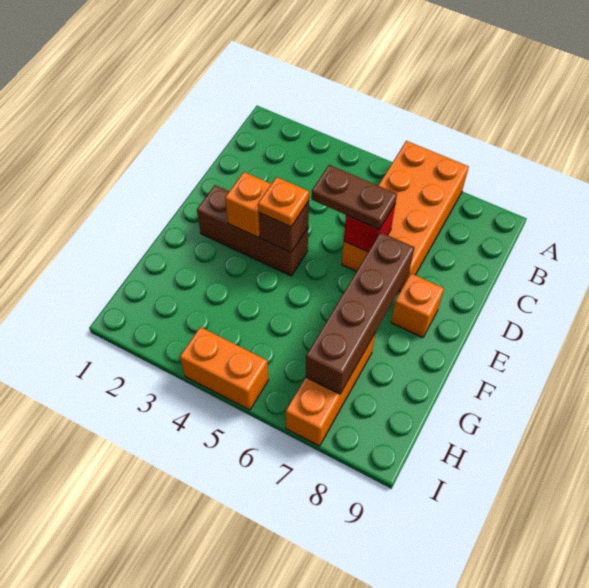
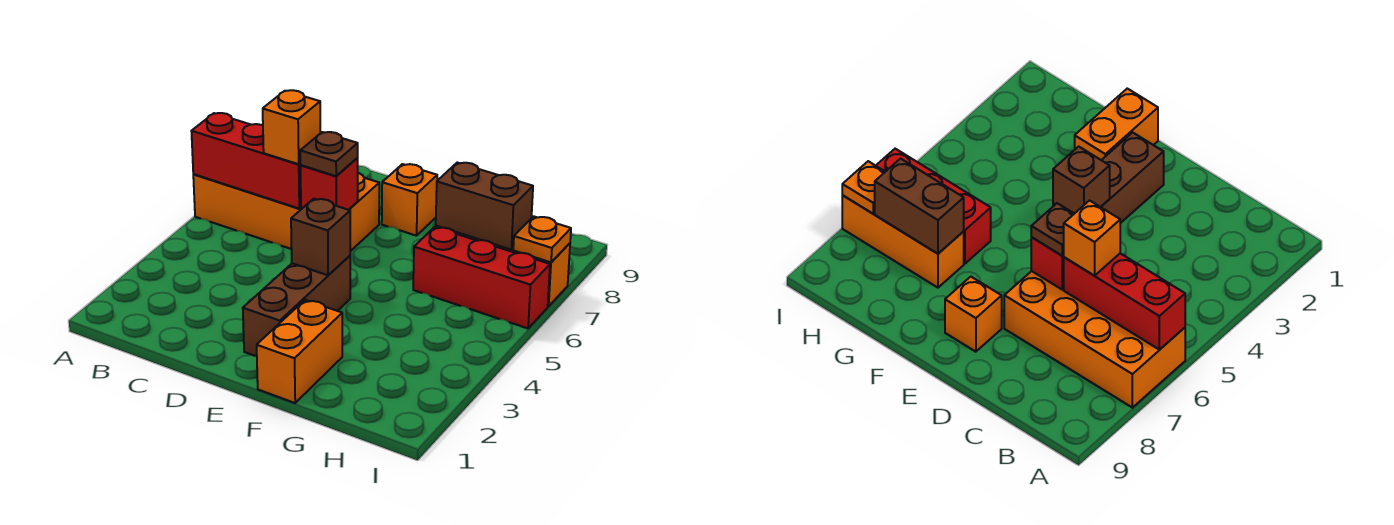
none -> red brick A6:C6 level 2
brown plate D5:D6 level 3 -> brown plate D6 level 3
orange brick E3 level 2 -> orange brick C6 level 3
orange plate E4 level 3 -> orange plate I7 level 2
brown brick E7:H7 level 2 -> brown brick G7:H7 level 2
none -> red brick G6:I6 level 1
orange brick I4:I5 level 1 -> orange brick F1:F2 level 1

